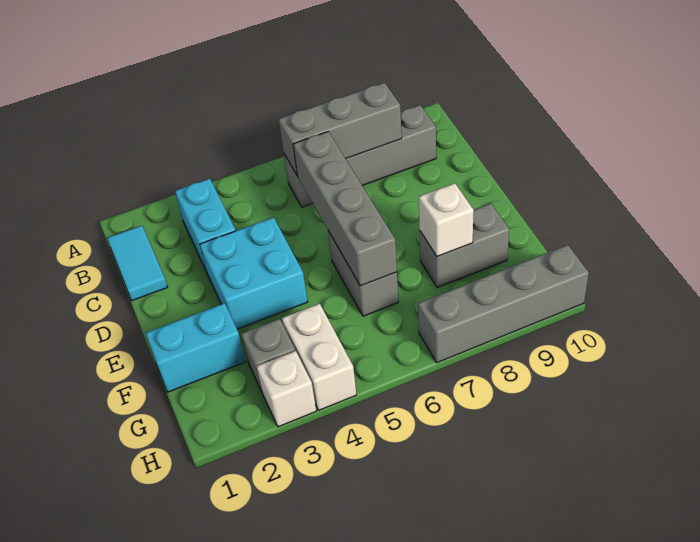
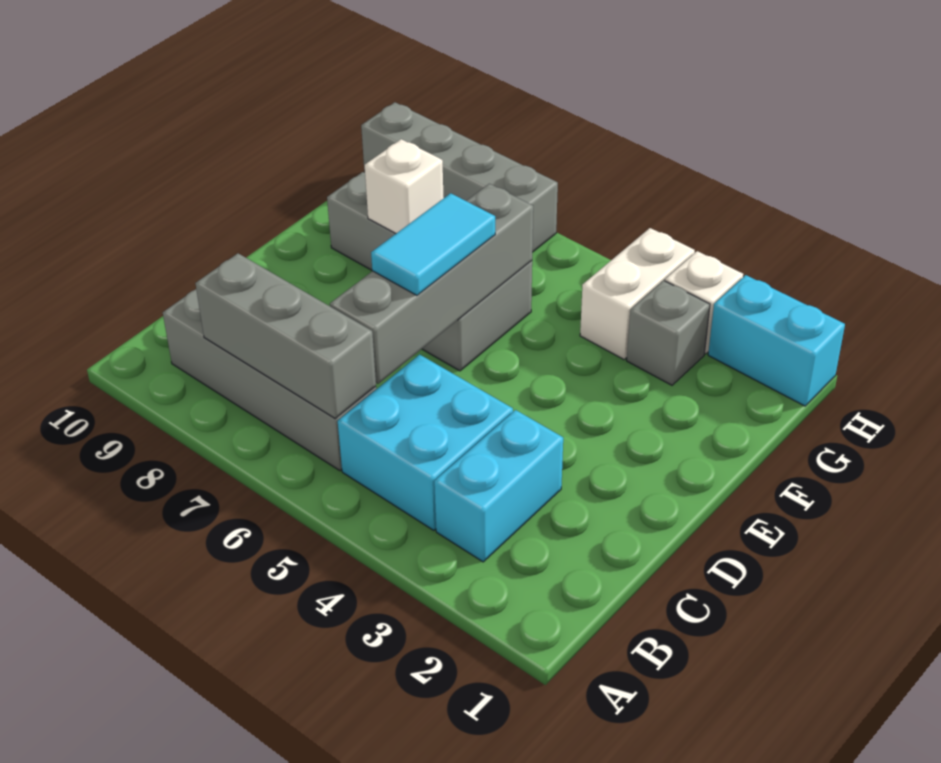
cyan tile B1:C1 level 1 -> cyan tile D6:E6 level 3
cyan brick D3:E4 level 1 -> cyan brick B4:C5 level 1
cyan brick F1:F2 level 1 -> cyan brick H1:H2 level 1

